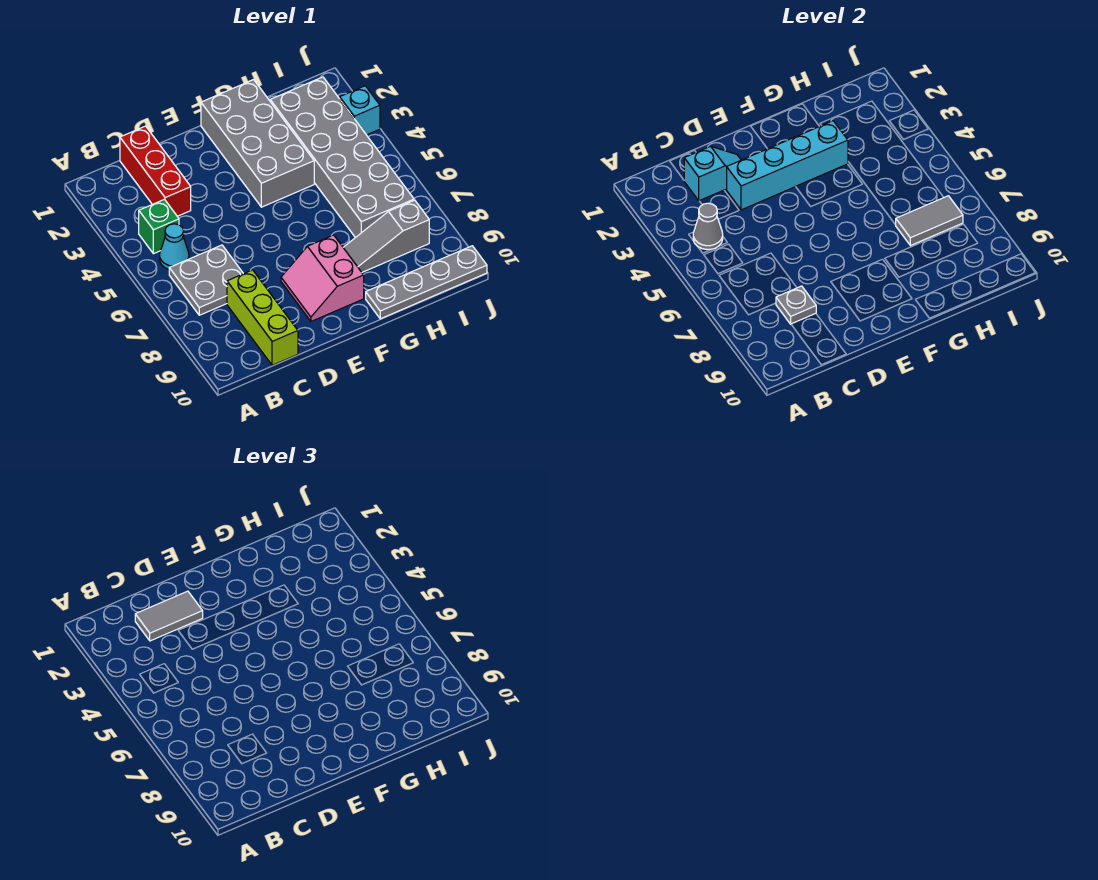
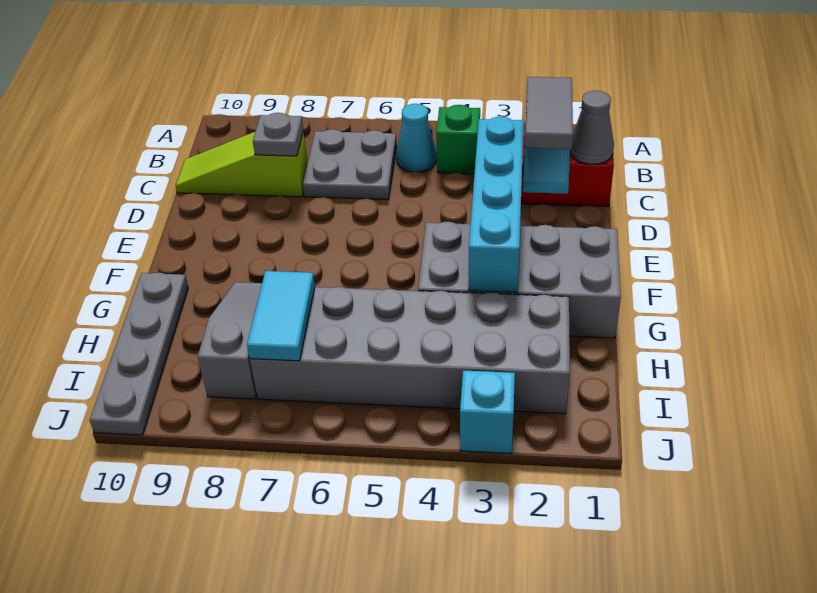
grey cone B4 level 2 -> grey cone C1 level 2
lime brick C8:C10 level 1 -> lime slope C8:C10 level 1 top 8
pink slope E8:F9 level 1 top F -> none
grey tile H7:I7 level 2 -> cyan tile H7:I7 level 2

